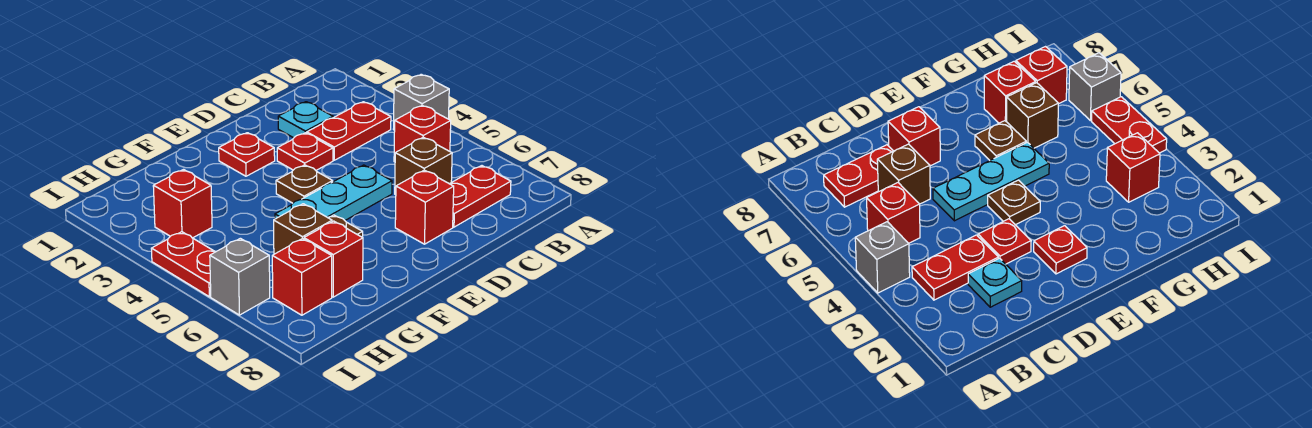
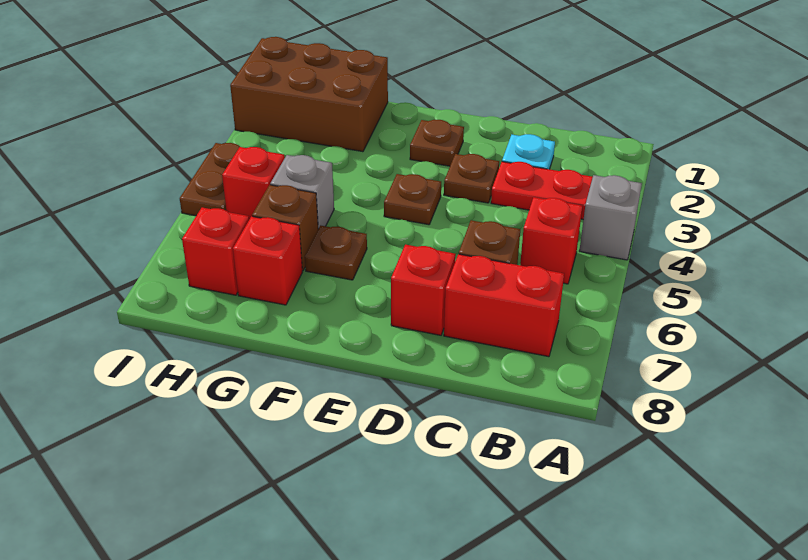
red plate B7:C7 level 1 -> red brick B7:C7 level 1
red plate D3 level 1 -> brown plate D3 level 1
cyan plate D5:F5 level 1 -> none
red plate E2 level 1 -> brown plate E2 level 1
none -> brown brick G1:I2 level 1
red brick H3 level 1 -> red brick H5 level 1
red plate I4:I5 level 1 -> brown plate I4:I5 level 1
grey brick I6 level 1 -> grey brick G5 level 1

